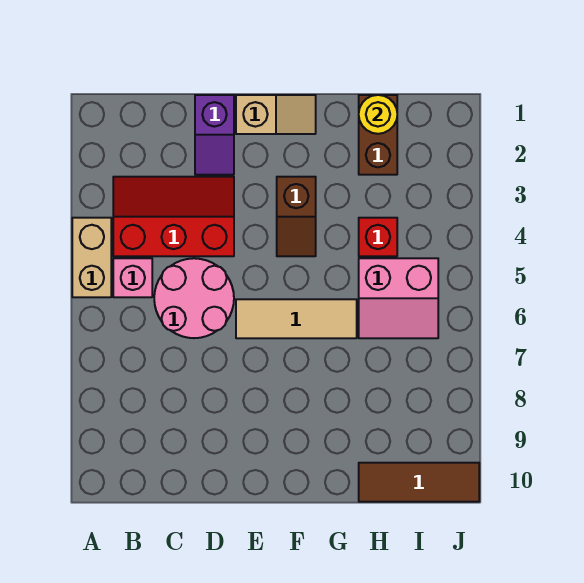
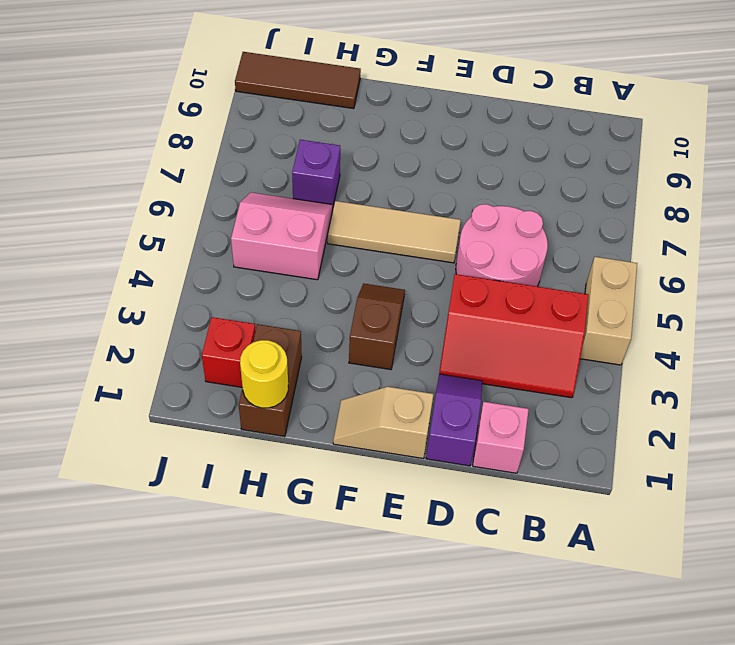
pink brick B5 level 1 -> pink brick C1 level 1
red brick H4 level 1 -> red brick I2 level 1
none -> purple brick H7 level 1

